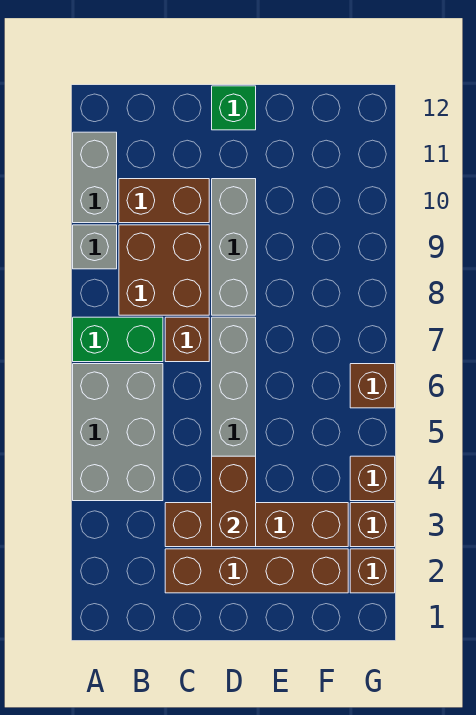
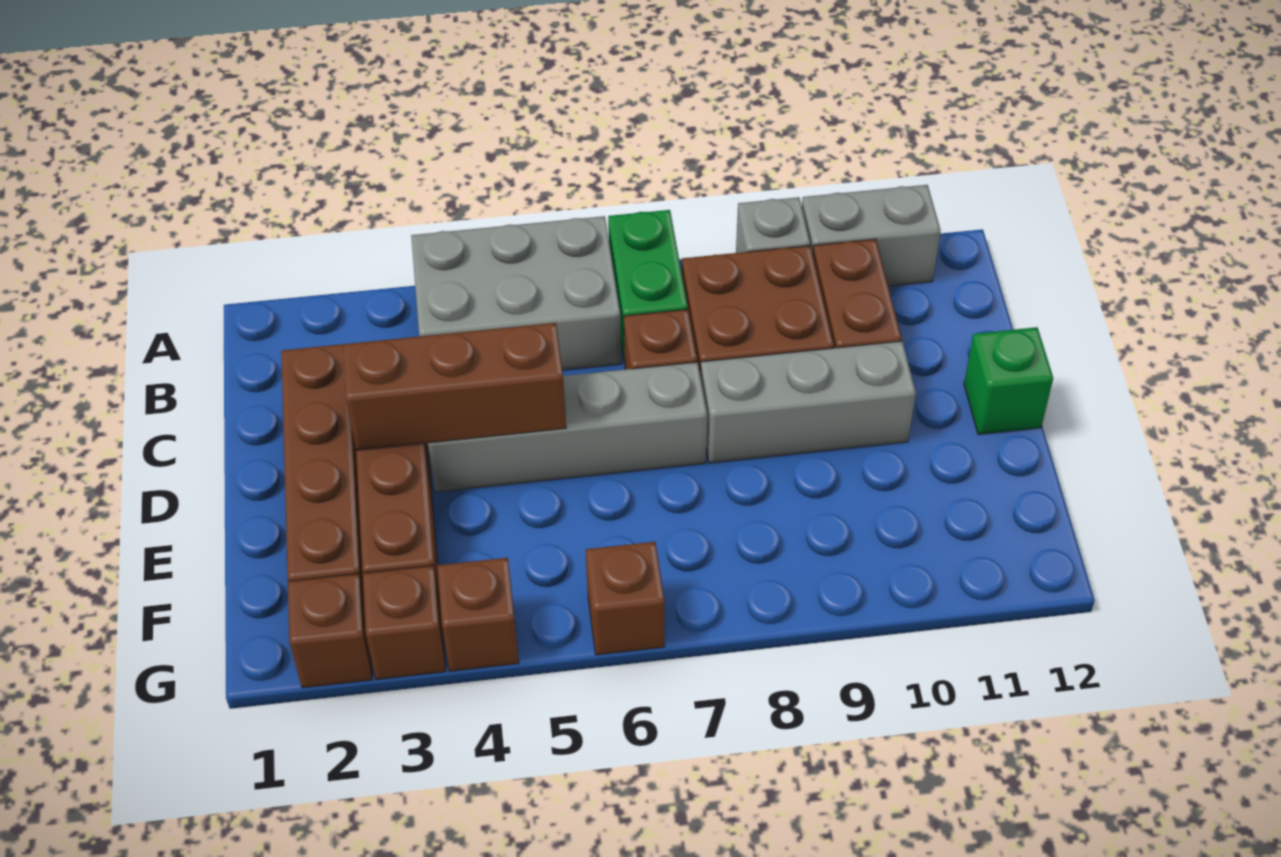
brown brick D3:D4 level 2 -> brown brick D3:D5 level 2

